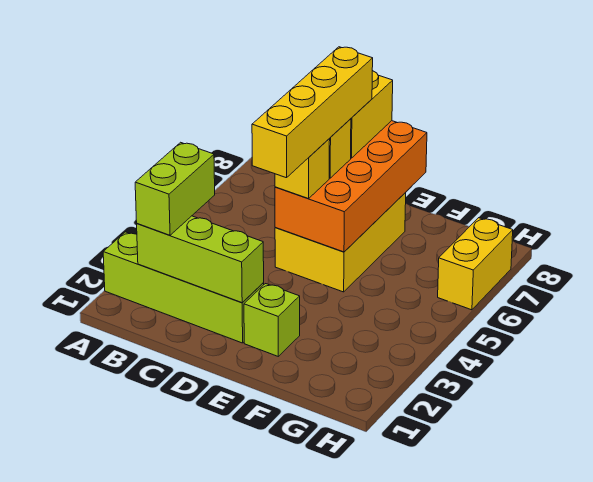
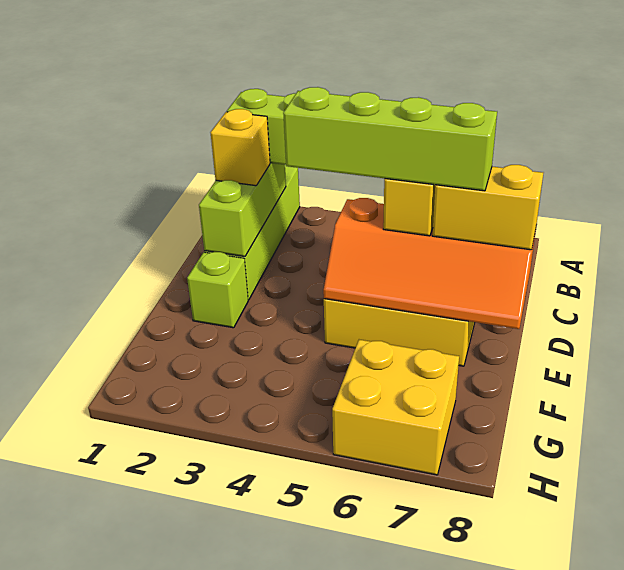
yellow brick D4:D7 level 4 -> lime brick D4:D7 level 4
orange brick D5:E8 level 2 -> orange slope D5:E8 level 2 top D
yellow brick D5 level 3 -> yellow brick C2 level 3
yellow brick H6:H7 level 1 -> yellow brick G6:H7 level 1

